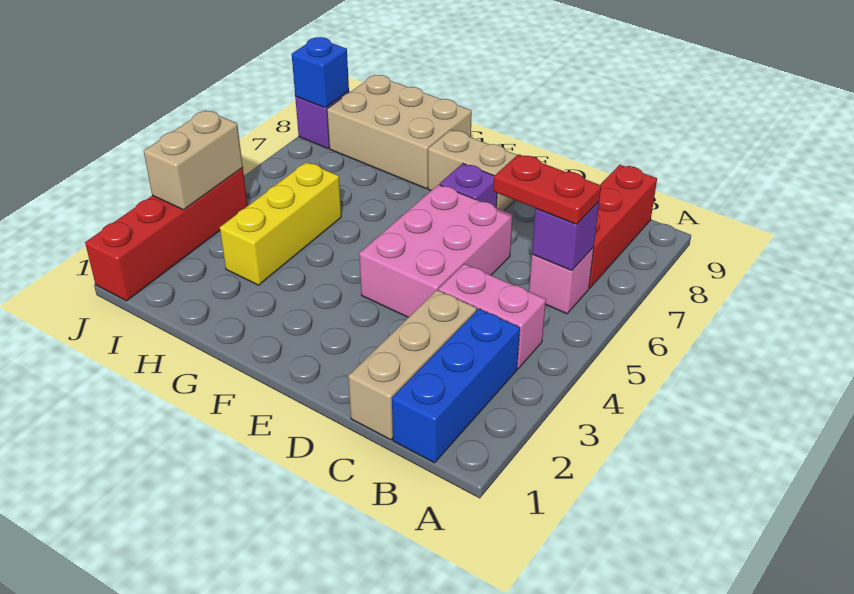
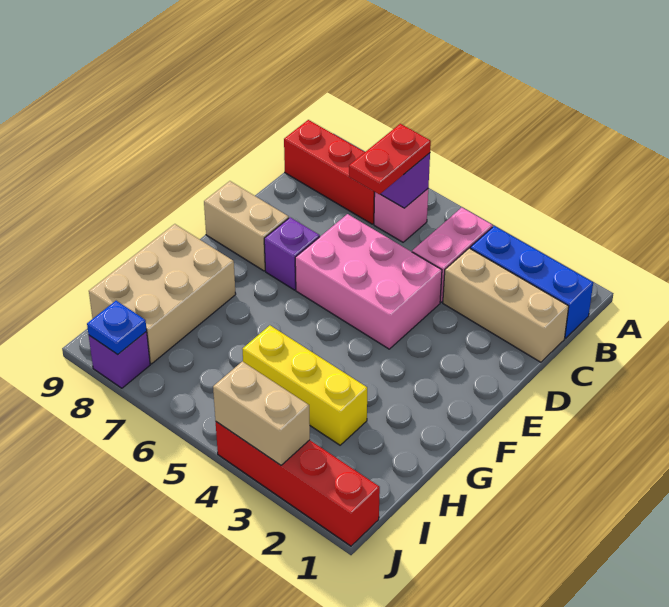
tan brick E8:F8 level 1 -> tan brick E8:E9 level 1
blue brick J8 level 2 -> blue plate J8 level 2

